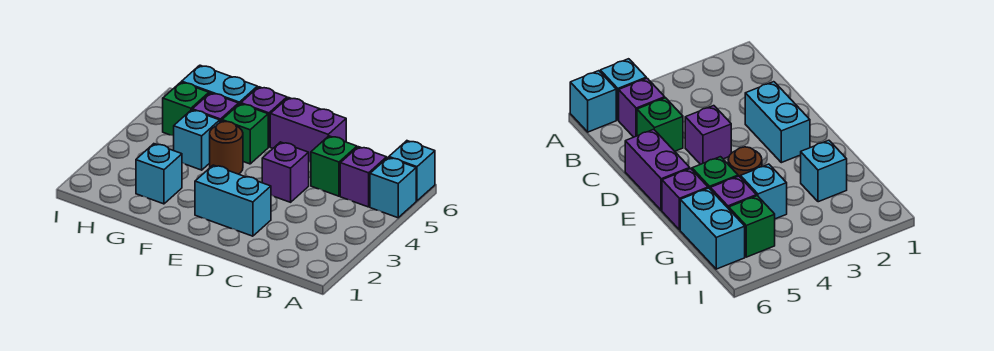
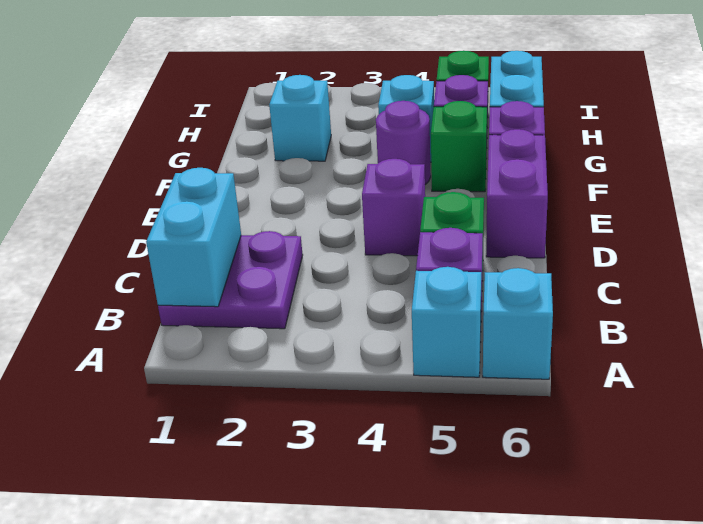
none -> purple plate B1:C2 level 1
cyan brick D2:E2 level 1 -> cyan brick B1:C1 level 2
brown round brick F4 level 1 -> purple round brick F4 level 1

